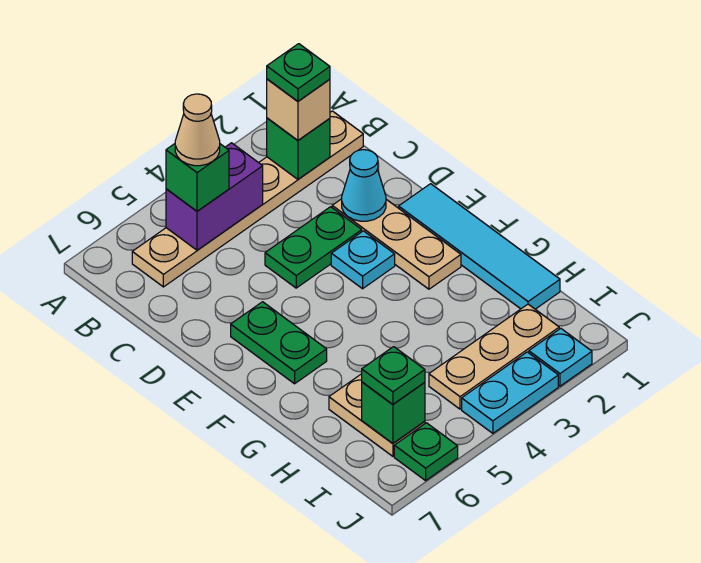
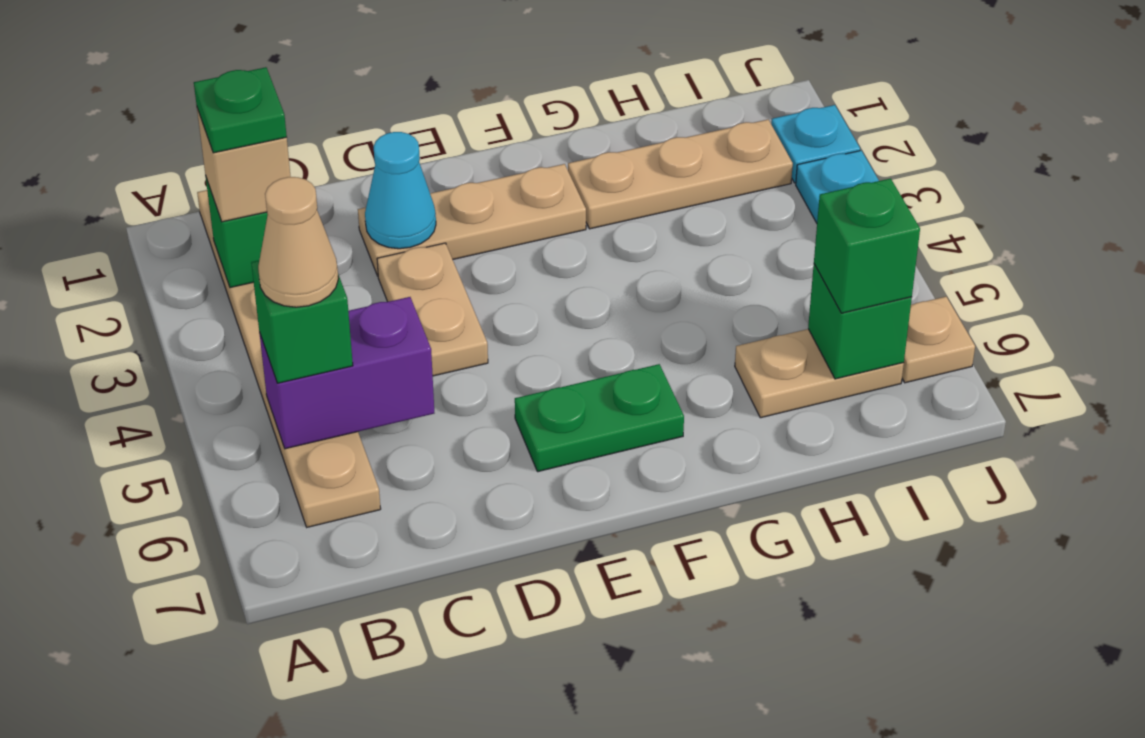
purple brick B4:B5 level 2 -> purple brick B5:C5 level 2
green plate D3:D4 level 1 -> tan plate D3:D4 level 1
cyan tile E1:H1 level 1 -> none
cyan plate E3 level 1 -> none
tan plate I2:I4 level 1 -> tan plate G2:I2 level 1
green plate I6 level 3 -> green brick I6 level 3
green plate J6 level 1 -> tan plate J6 level 1

